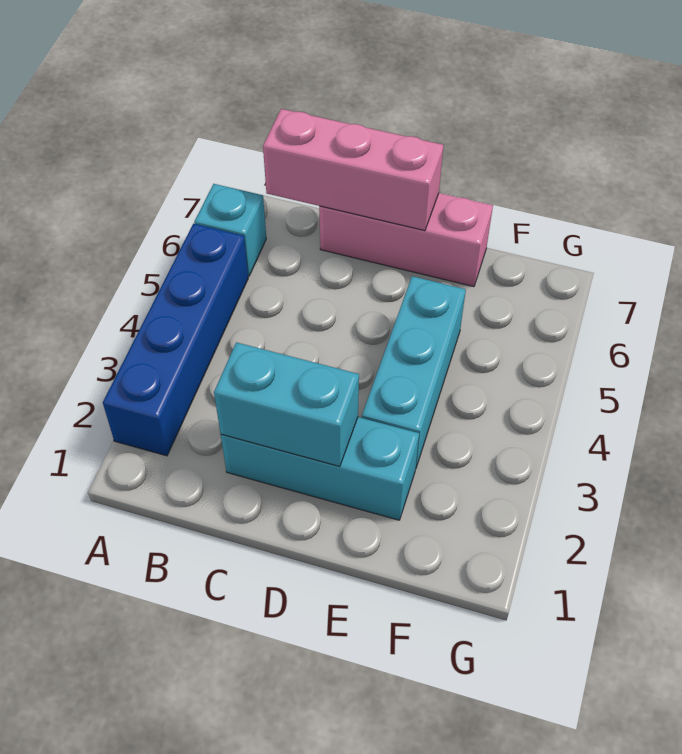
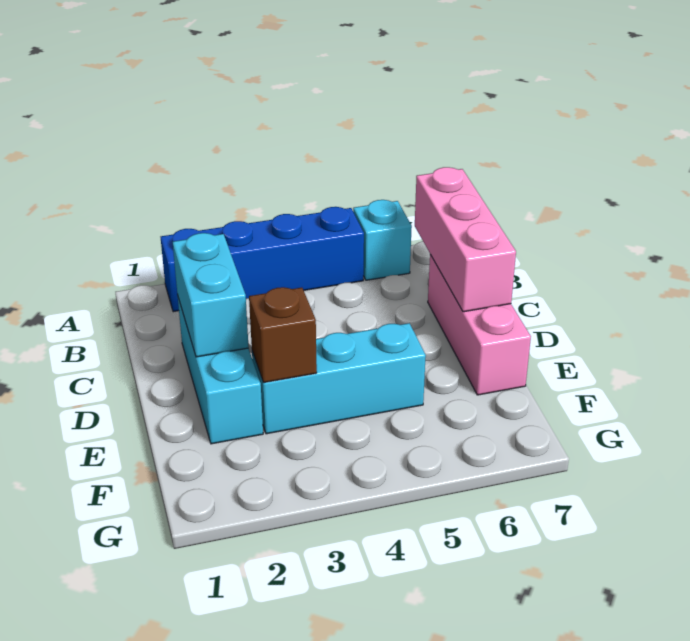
none -> brown brick E3 level 2

